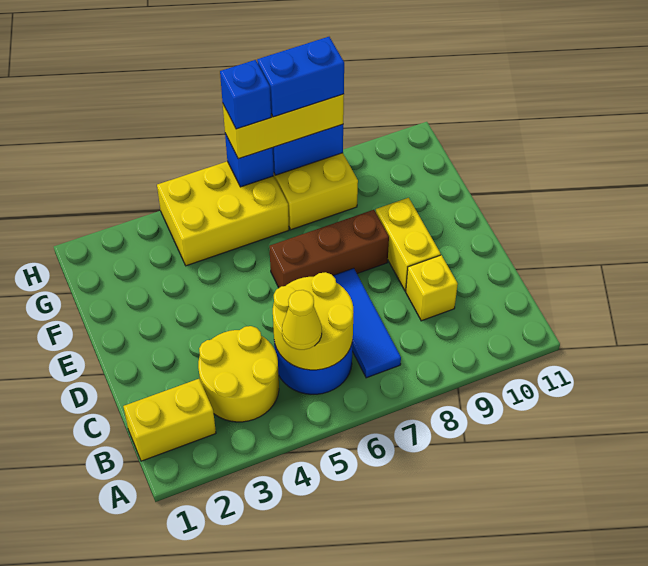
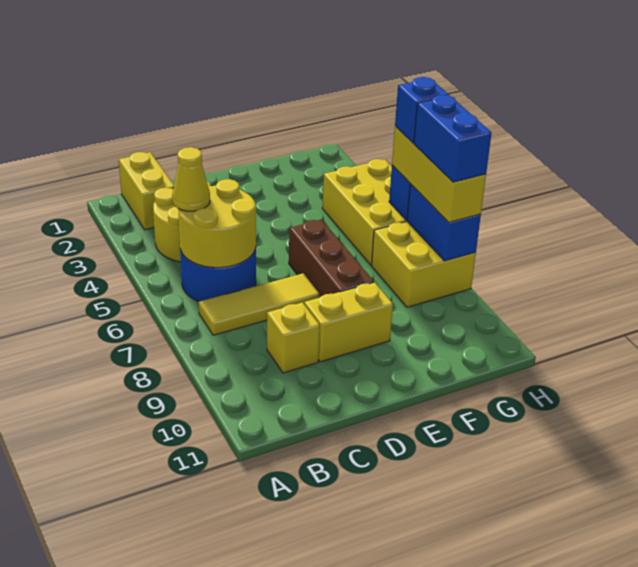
blue tile B7:D7 level 1 -> yellow tile B7:D7 level 1

